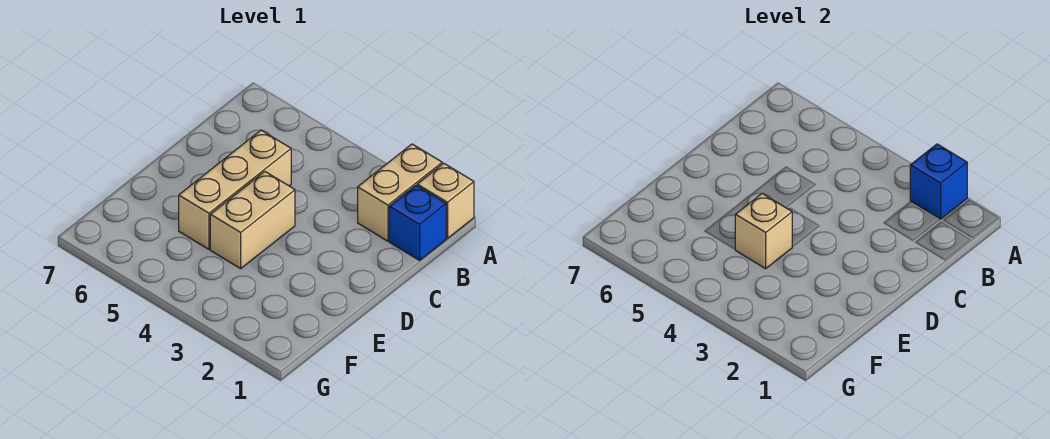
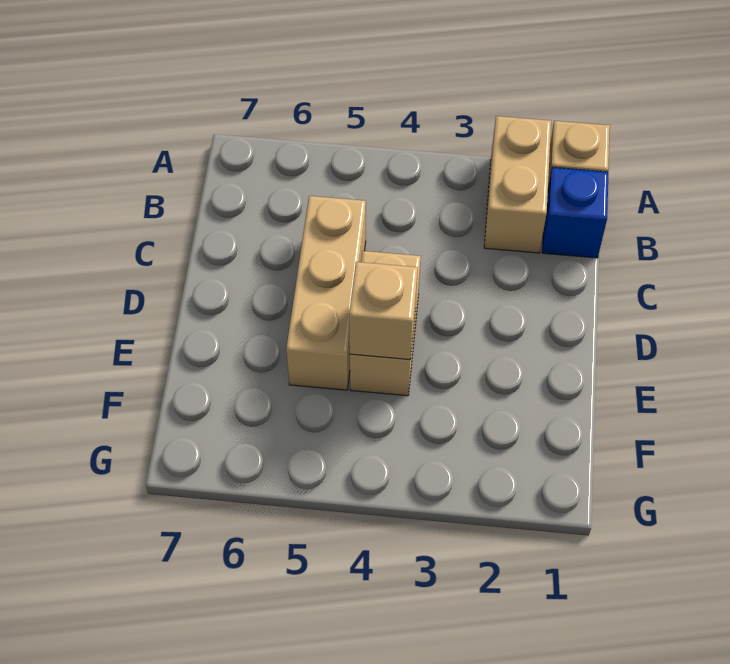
blue brick A2 level 2 -> none

